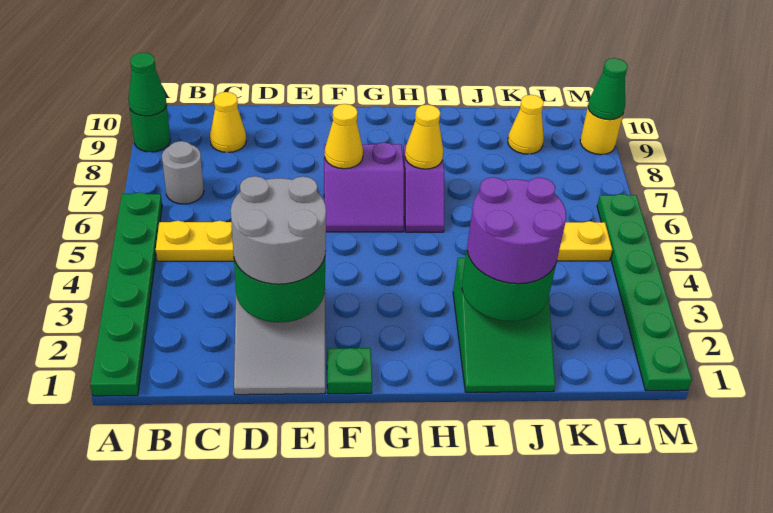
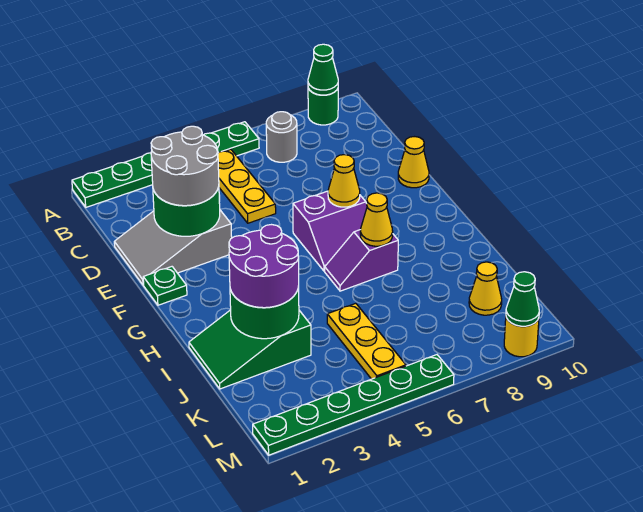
yellow cone C9 level 1 -> yellow cone E10 level 1
purple slope F6:G7 level 1 top 7 -> purple slope F6:G7 level 1 top F

